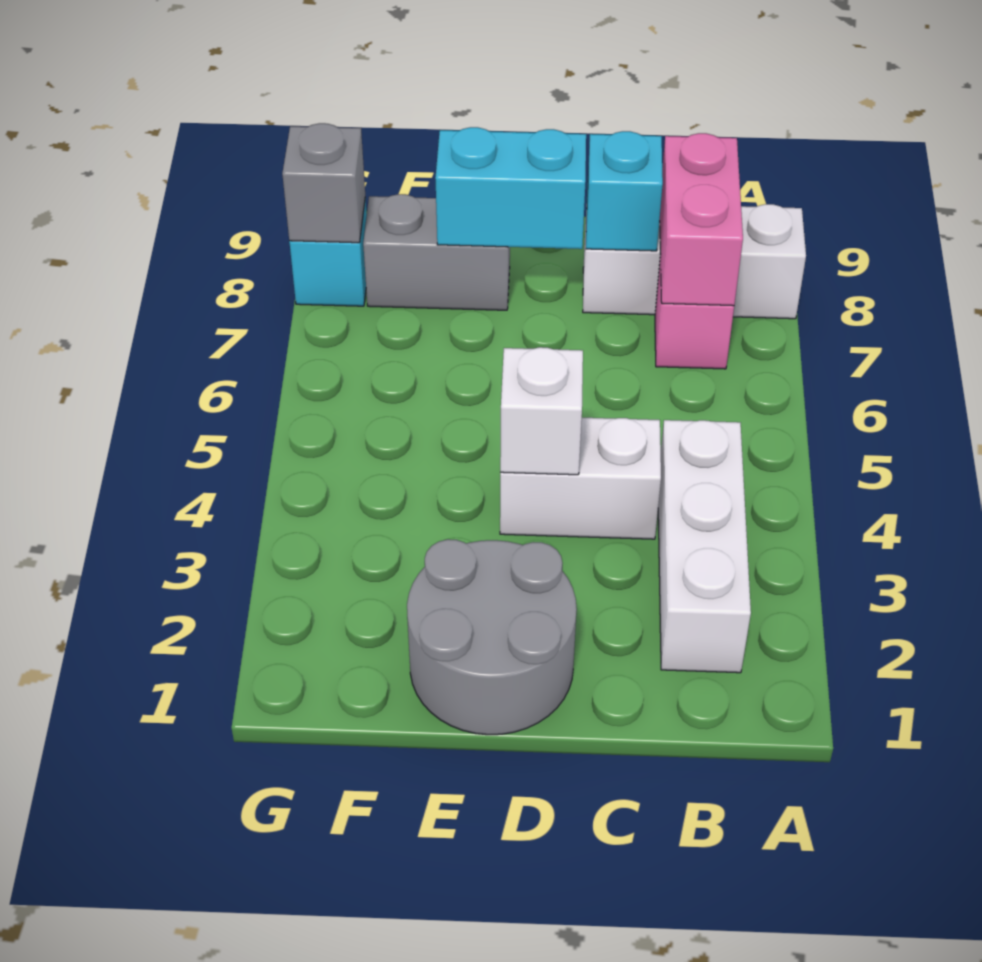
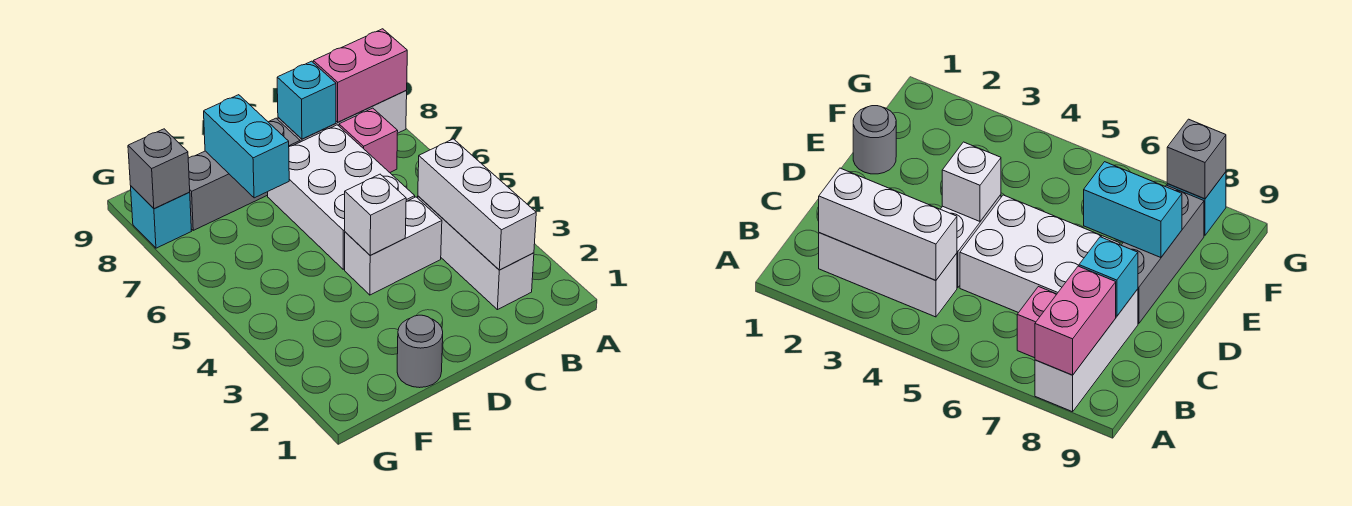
none -> white brick B2:B4 level 2
pink brick B7:B8 level 2 -> pink brick A8:B8 level 2
none -> white brick C5:D7 level 1
grey round brick D1:E2 level 1 -> grey round brick E1 level 1
cyan brick D8:E8 level 2 -> cyan brick E7:E8 level 2
grey brick E8:F8 level 1 -> grey brick D8:F8 level 1

